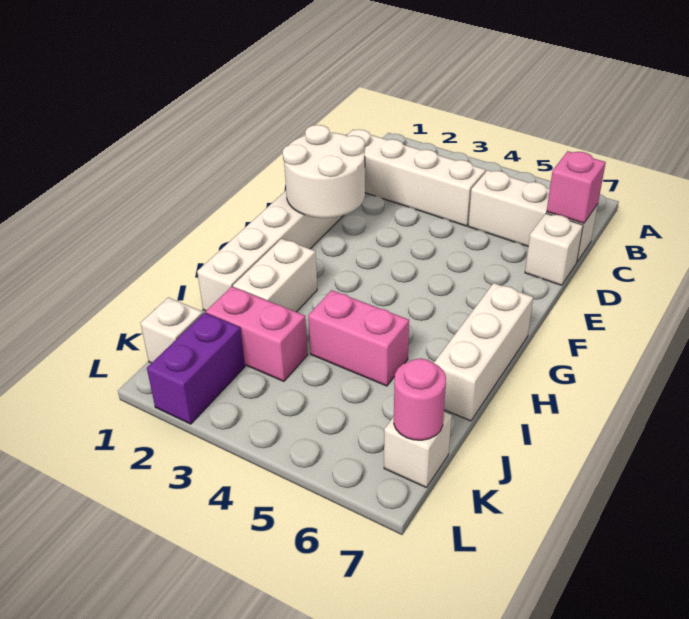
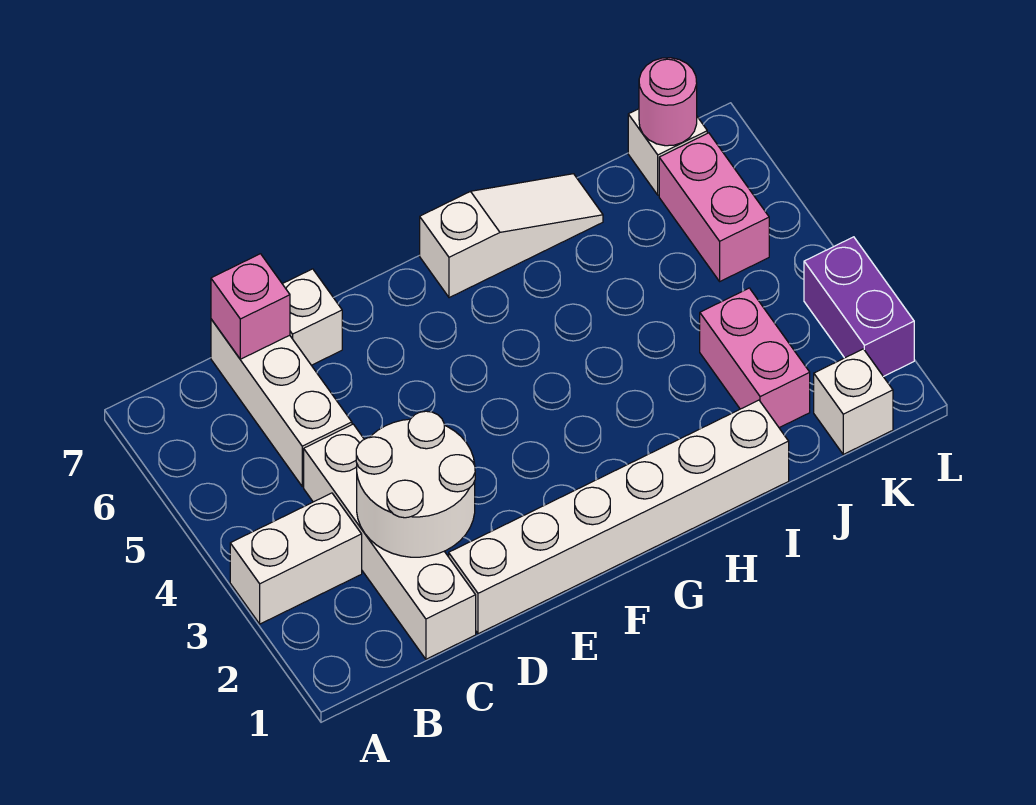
white round brick E1:F2 level 2 -> white round brick C2:D3 level 2
white brick G7:I7 level 1 -> white slope G7:I7 level 1 top G
white brick H2:I2 level 1 -> white brick A3:B3 level 1
pink brick I4:I5 level 1 -> pink brick K5:K6 level 1
purple brick K2:L2 level 1 -> purple brick L2:L3 level 1

